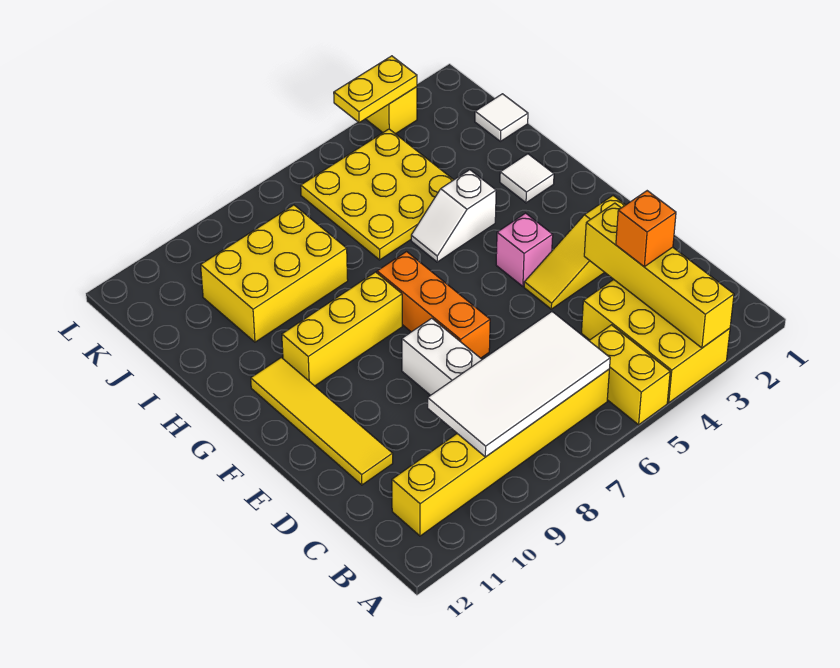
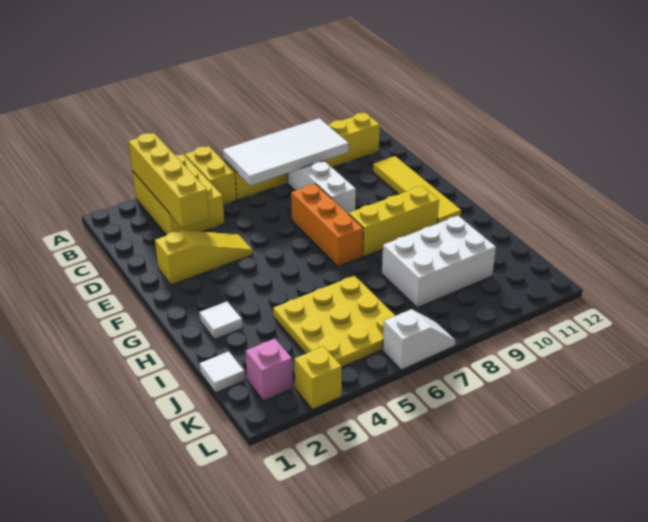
orange brick C3 level 3 -> none
pink brick F4 level 1 -> pink brick K2 level 1
white slope H4:H5 level 1 top 4 -> white slope L6:L7 level 1 top 6
yellow brick I8:J10 level 1 -> white brick I8:J10 level 1
yellow plate L3:L4 level 2 -> none

